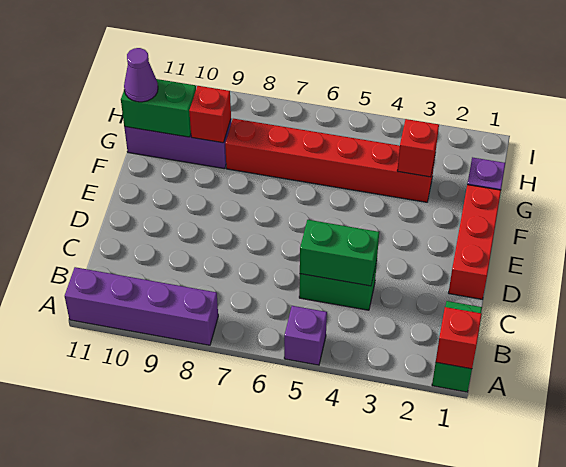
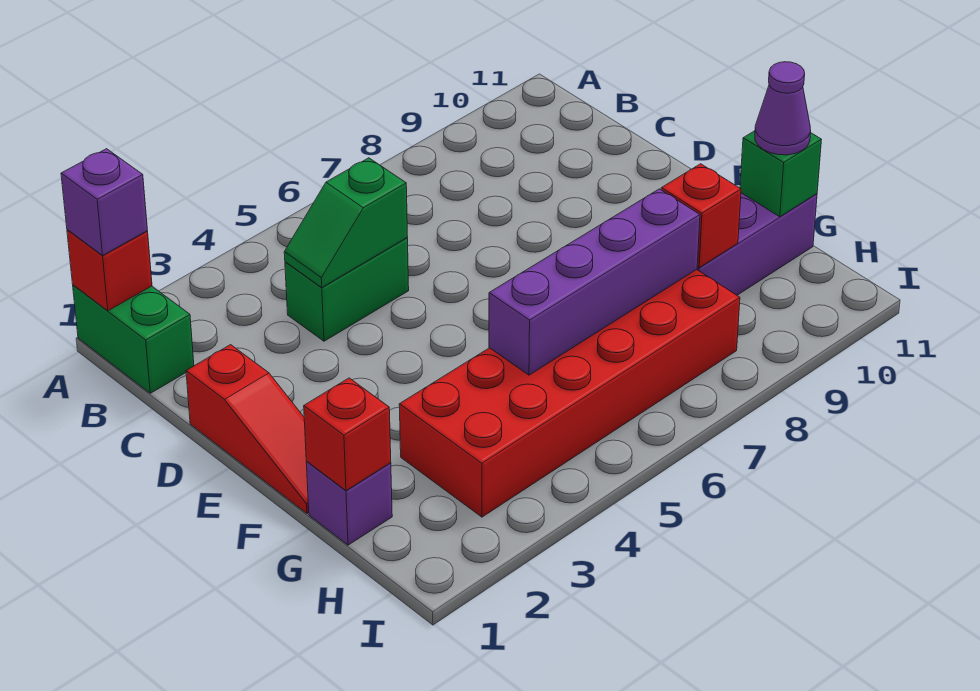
purple brick A5 level 1 -> purple brick A1 level 3
purple brick A8:A11 level 1 -> purple brick G5:G8 level 2
green brick C4:C5 level 2 -> green slope C4:C5 level 2 top 5
red brick D1:F1 level 1 -> red slope D1:F1 level 1 top D
red brick G3:G8 level 1 -> red brick G3:H8 level 1
red brick G3 level 2 -> red brick G1 level 2
green brick G10:G11 level 2 -> green brick G11 level 2

